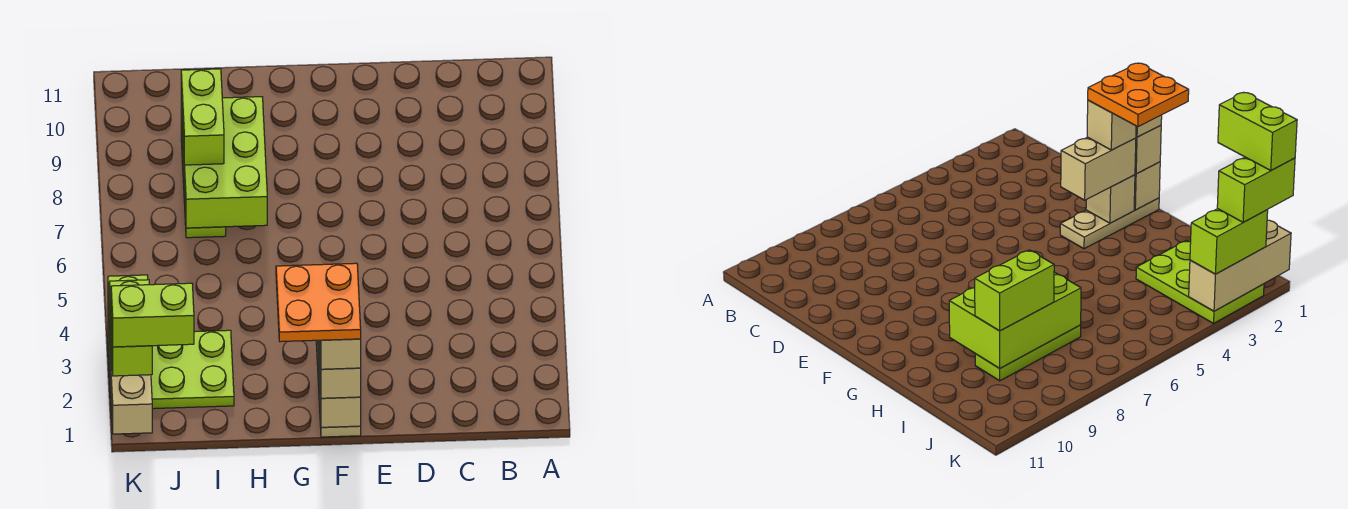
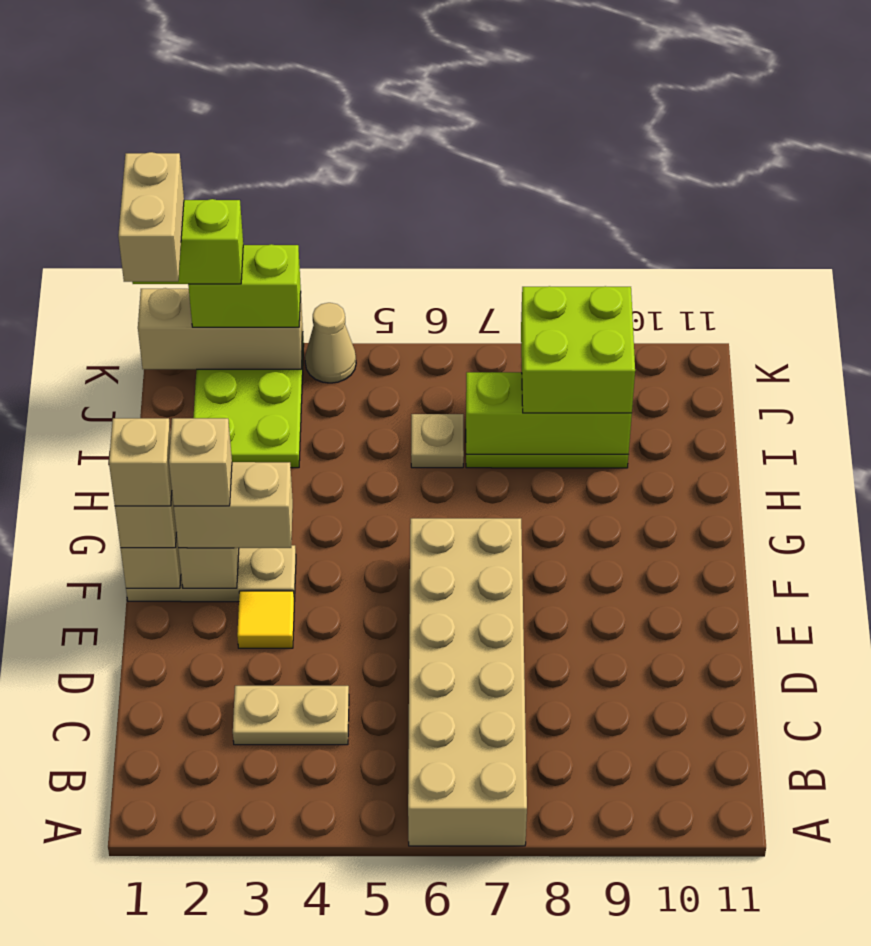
none -> tan brick A6:F7 level 1
none -> tan plate C3:C4 level 1
none -> yellow tile E3 level 1
orange plate F1:G2 level 5 -> none
lime brick H7:I9 level 2 -> lime brick I7:I9 level 2
none -> tan plate I6 level 1
lime brick I8:I9 level 3 -> lime brick I8:J9 level 3
lime brick J1:K1 level 5 -> tan brick J1:K1 level 5
none -> tan cone K4 level 1

